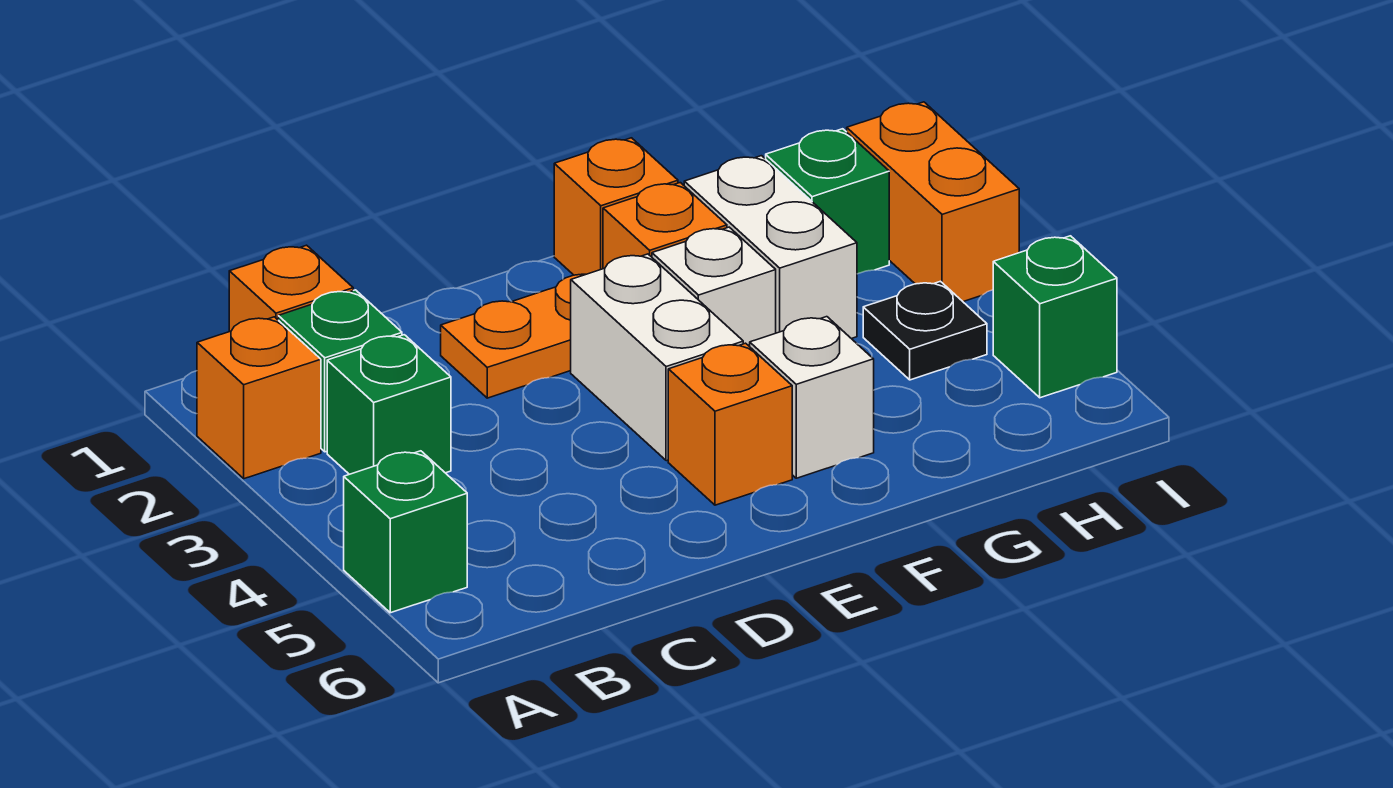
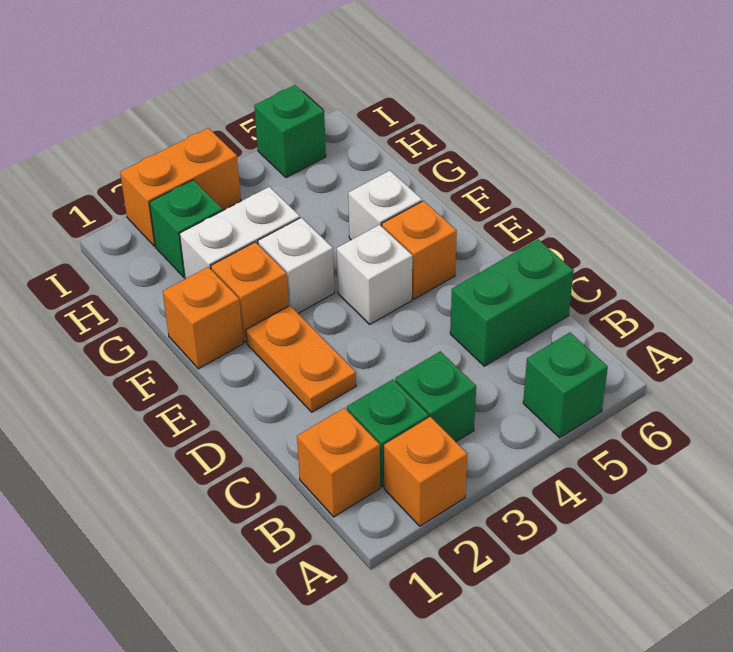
none -> green brick C5:C6 level 1
white brick E3:E4 level 1 -> white brick E4 level 1
black plate H4 level 1 -> none

